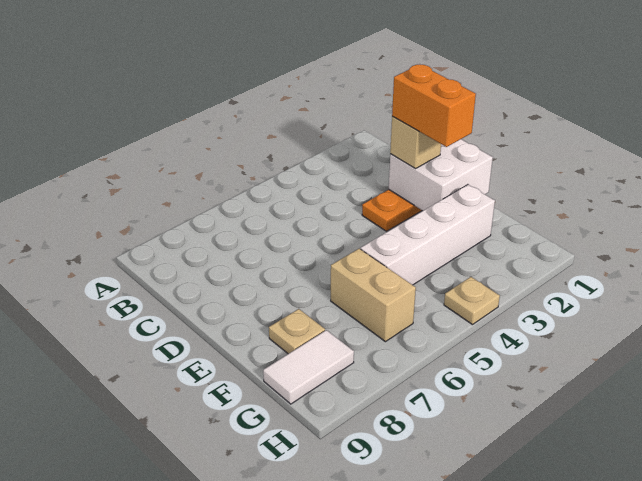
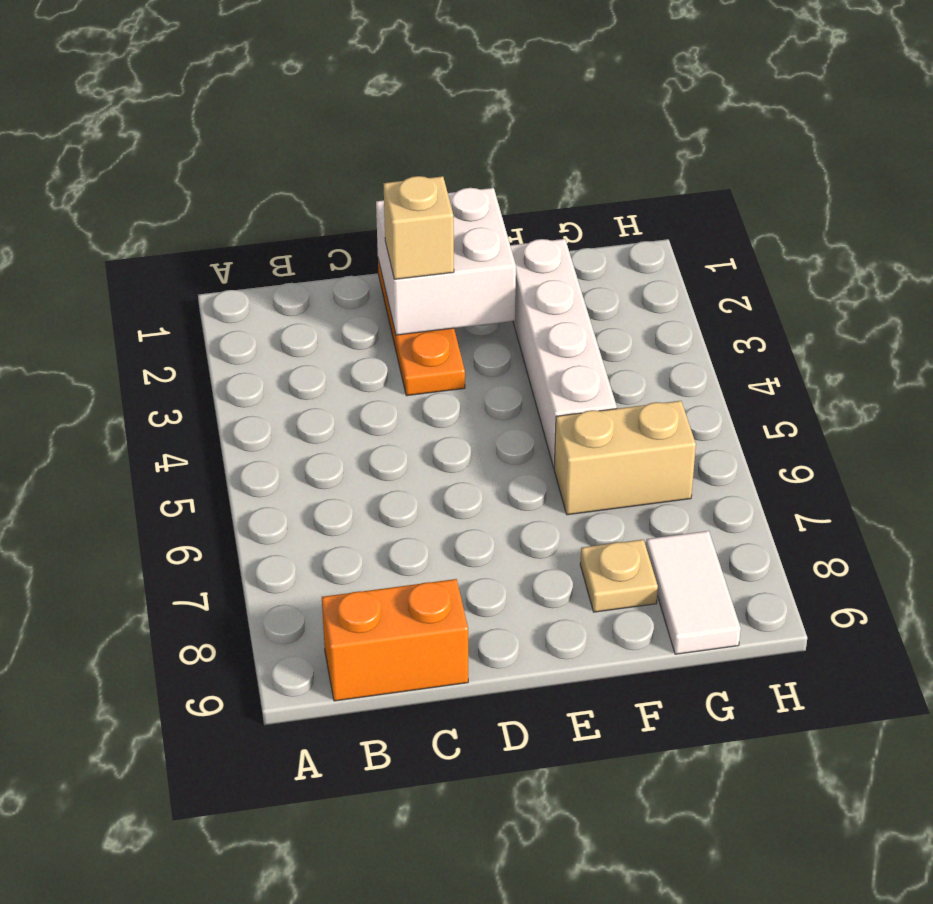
orange brick D2:E2 level 4 -> orange brick B9:C9 level 1
tan plate H4 level 1 -> none

